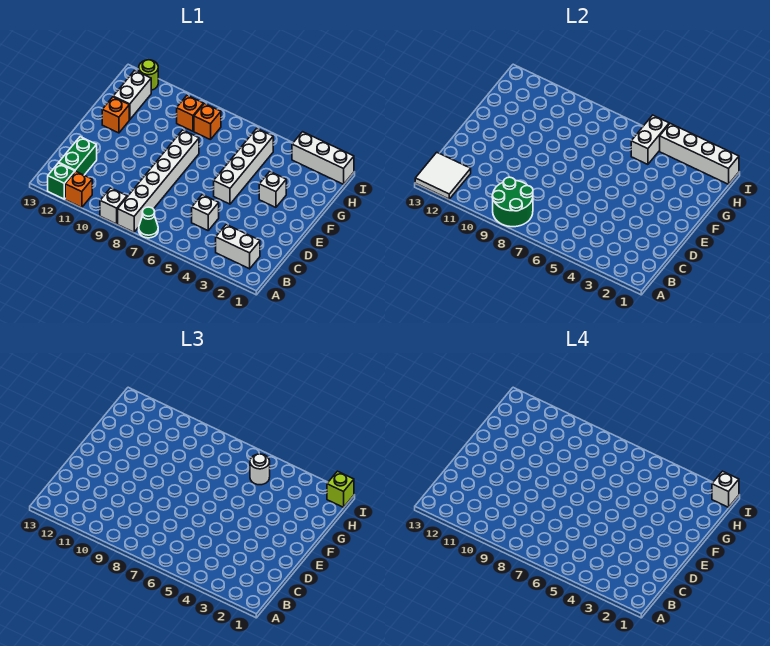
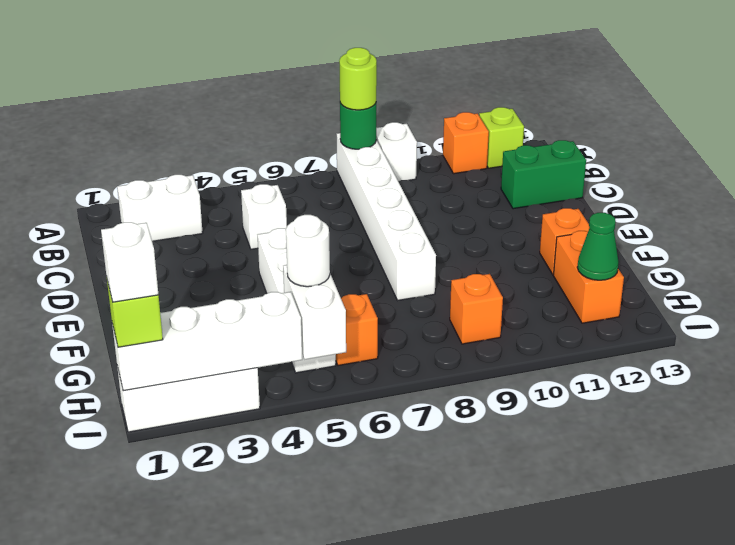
green cone A7 level 1 -> green cone H12 level 2
green round brick A8:B9 level 2 -> green round brick A8 level 2
green brick A12 level 1 -> lime brick A12 level 1
white tile A12:B13 level 2 -> none
green brick B12:C12 level 1 -> green brick C12:C13 level 1
white brick F3 level 1 -> none
white brick G12:H12 level 1 -> orange brick G12:H12 level 1
orange brick H8 level 1 -> orange brick H6 level 1
lime round brick I12 level 1 -> lime round brick A8 level 3

